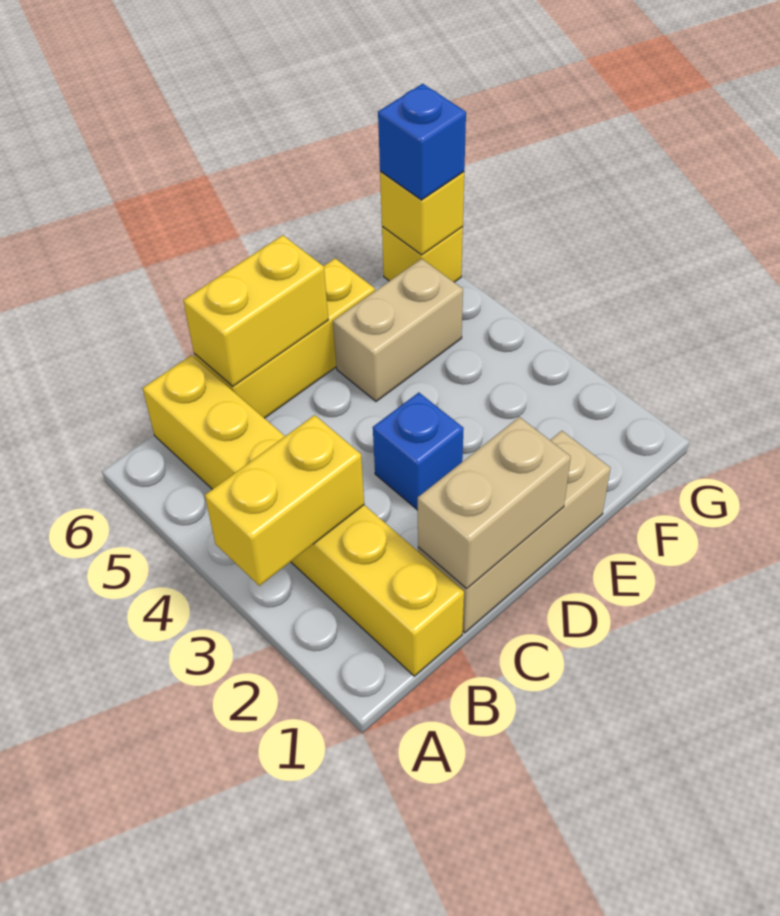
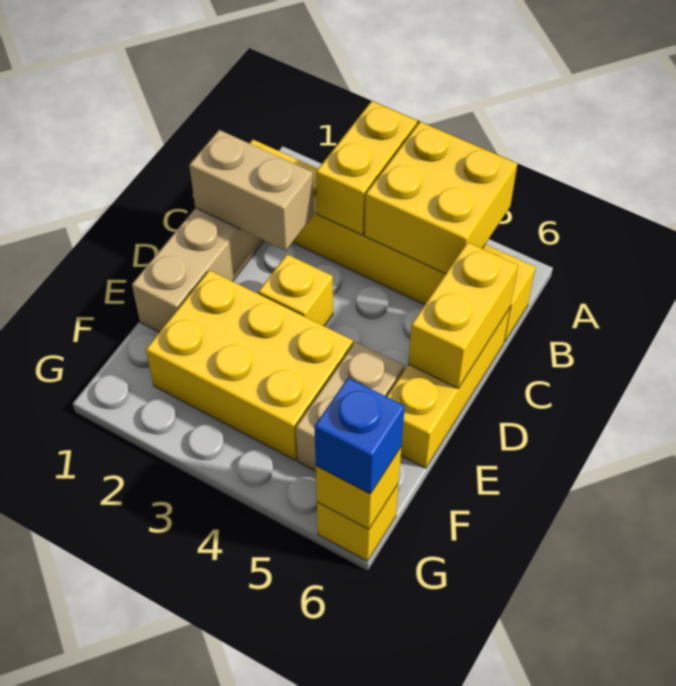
none -> yellow brick A4:B5 level 2
tan brick C1:D1 level 2 -> tan brick C1:C2 level 2
blue brick D3 level 1 -> yellow brick D3 level 1
none -> yellow brick E2:F4 level 1

